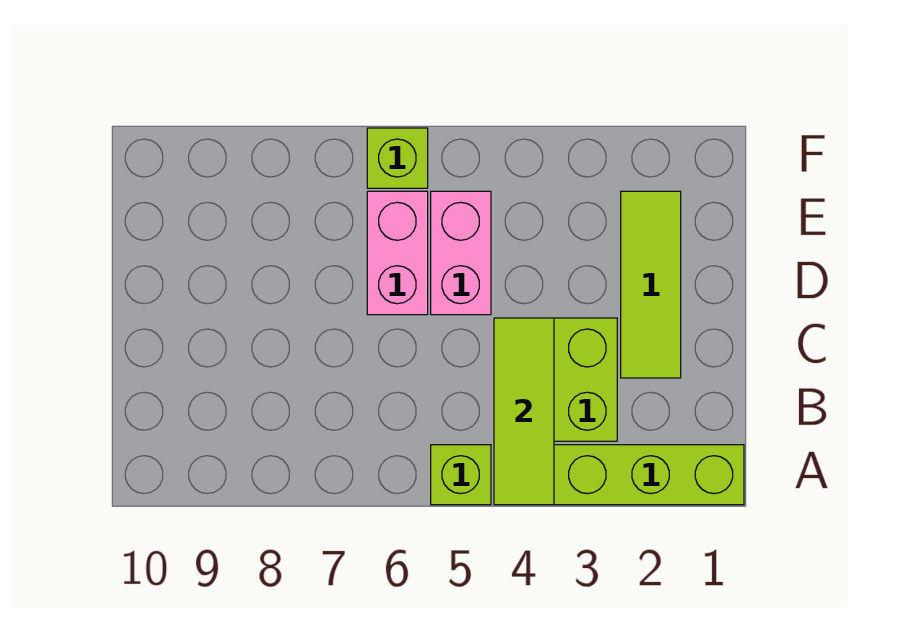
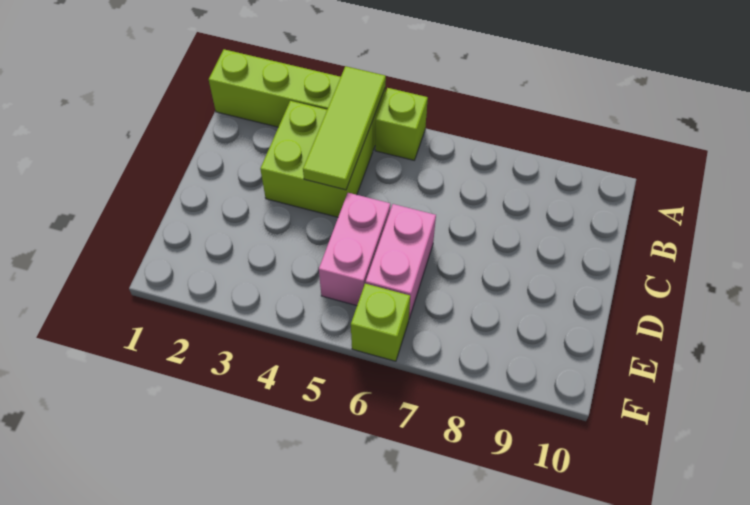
lime tile C2:E2 level 1 -> none

